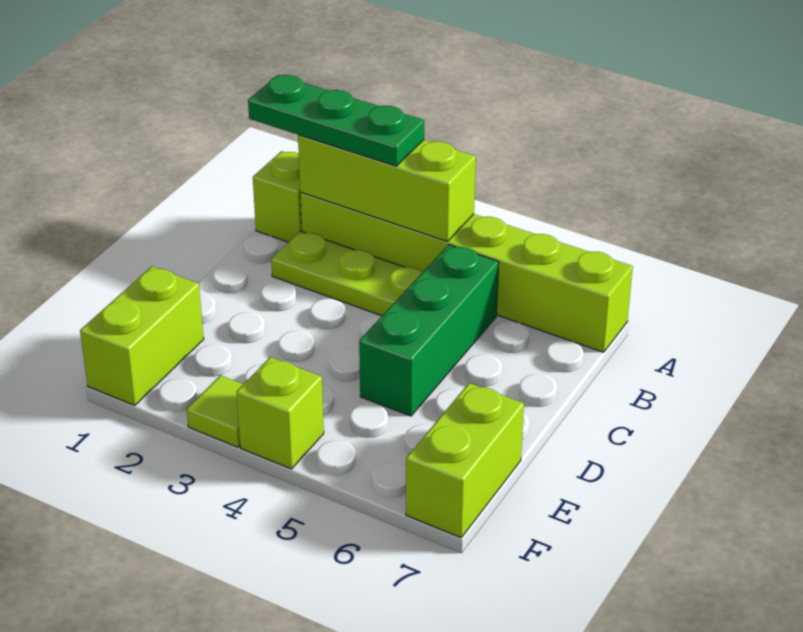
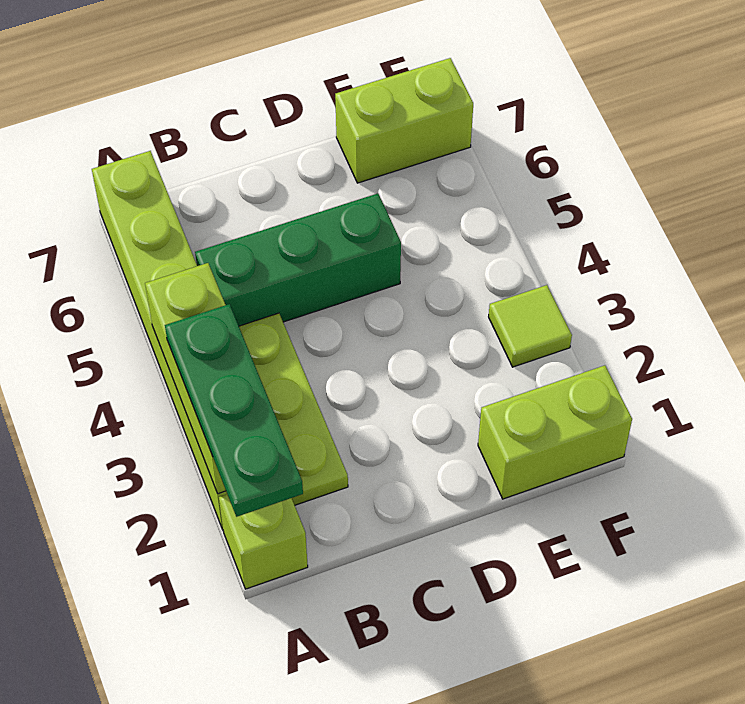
lime brick F4 level 1 -> none

